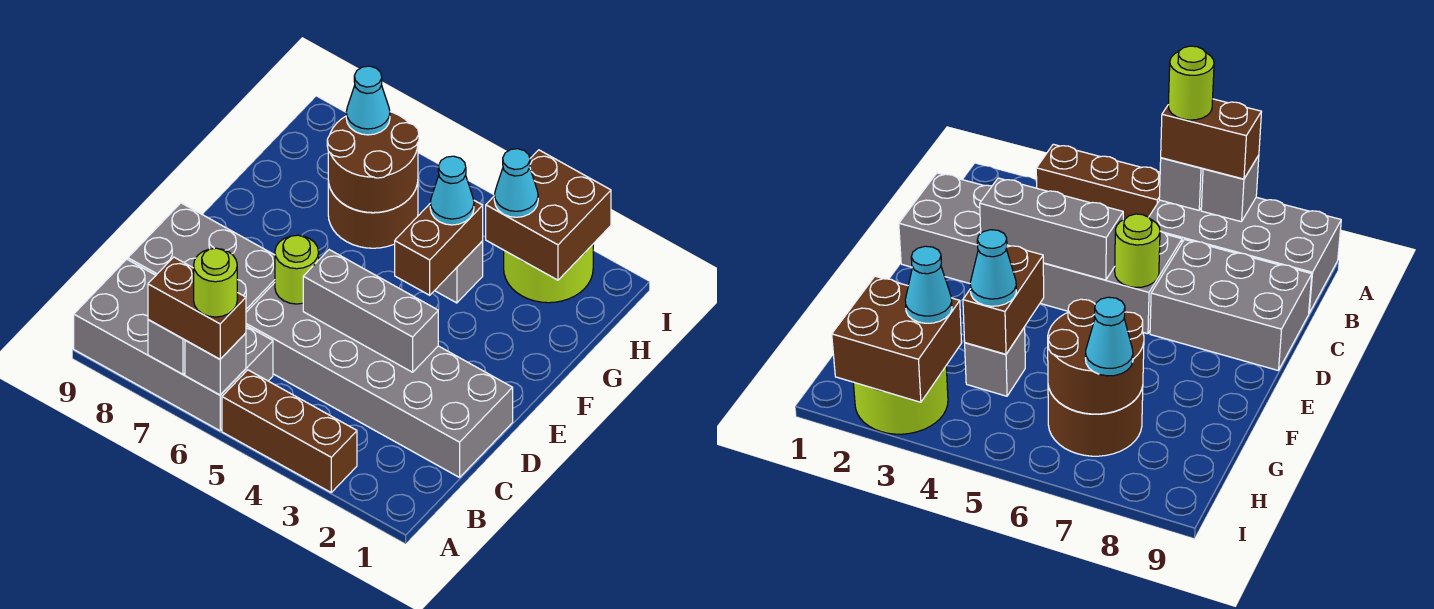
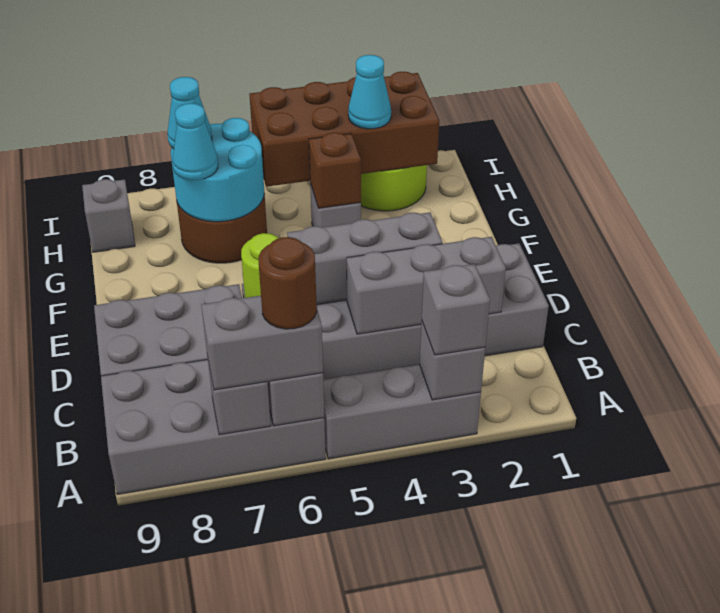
brown brick A3:A5 level 1 -> grey brick A3:A5 level 1
none -> grey brick A3 level 2
none -> grey brick A3 level 3
brown brick A6:A7 level 3 -> grey brick A6:A7 level 3
lime round brick A6 level 4 -> brown round brick A6 level 4
none -> grey brick C2:C4 level 2
brown brick F4:G4 level 2 -> brown brick G4 level 2
cyan cone G4 level 3 -> cyan cone G7 level 3
brown round brick G6:H7 level 2 -> cyan round brick G6:H7 level 2
brown brick H2:I3 level 2 -> brown brick H2:I5 level 2
none -> grey brick H9 level 1

